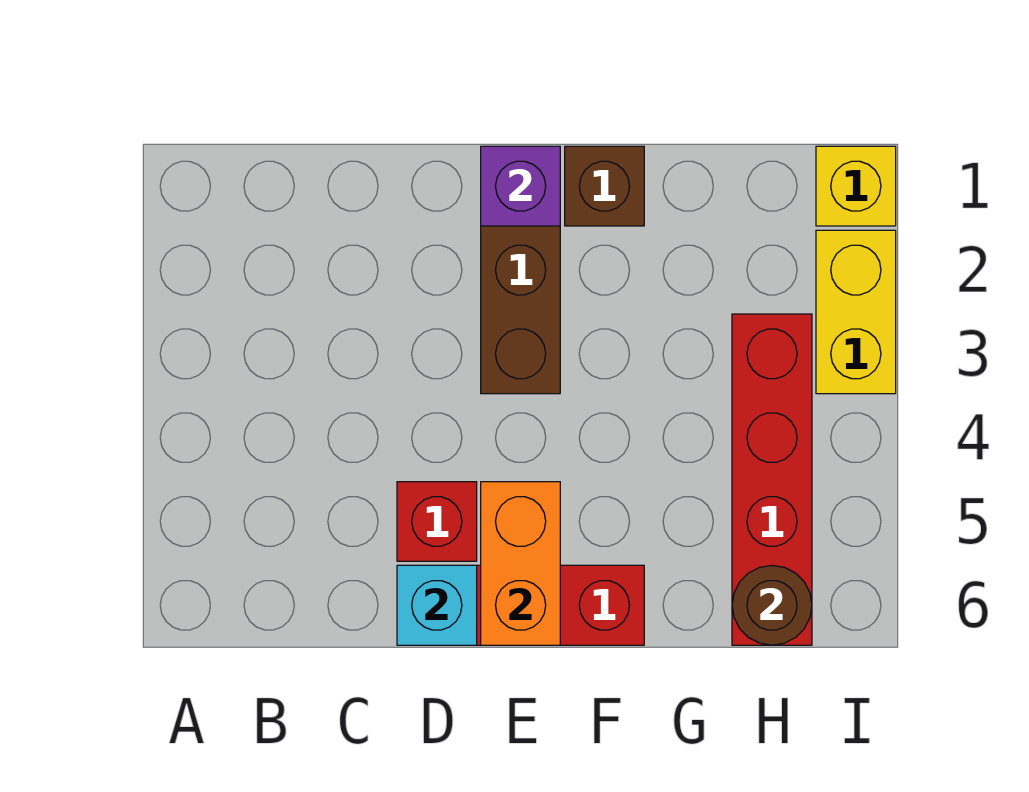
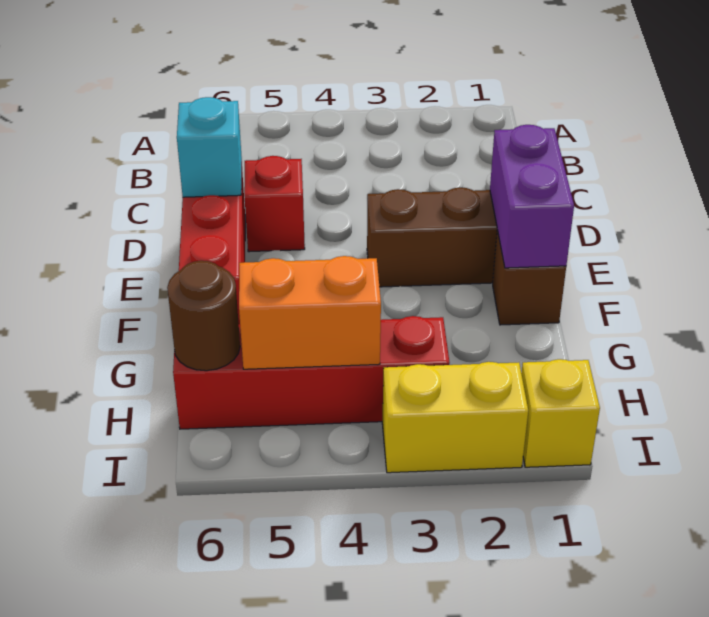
purple brick E1 level 2 -> purple brick E1:F1 level 2
orange brick E5:E6 level 2 -> orange brick H4:H5 level 2

